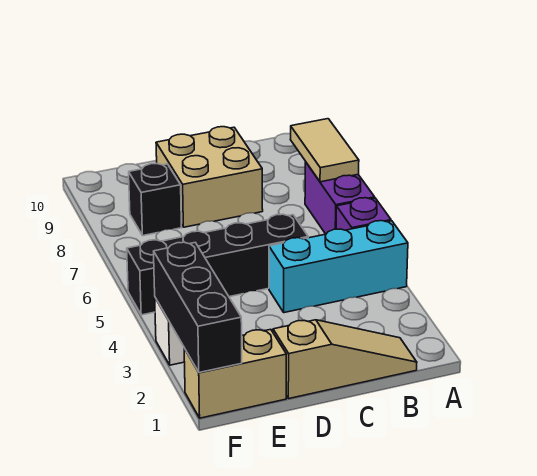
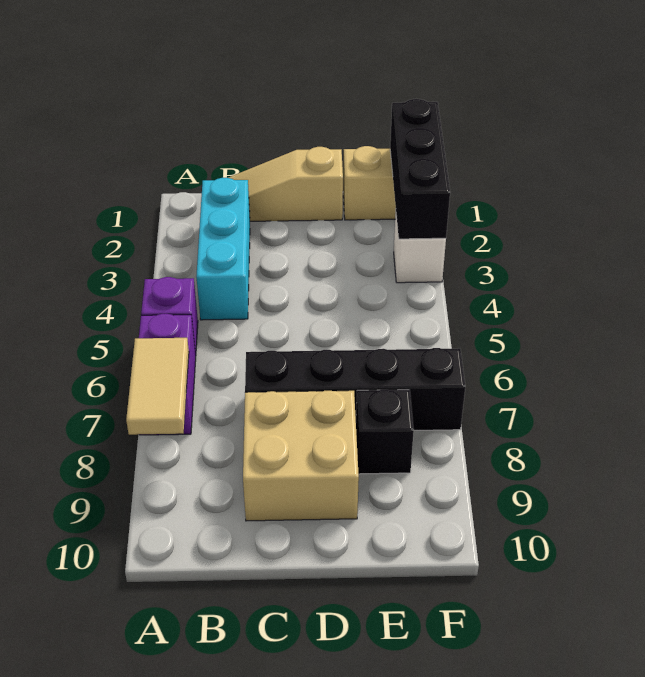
cyan brick A4:C4 level 1 -> cyan brick B2:B4 level 1
black brick C5:F5 level 1 -> black brick C7:F7 level 1

